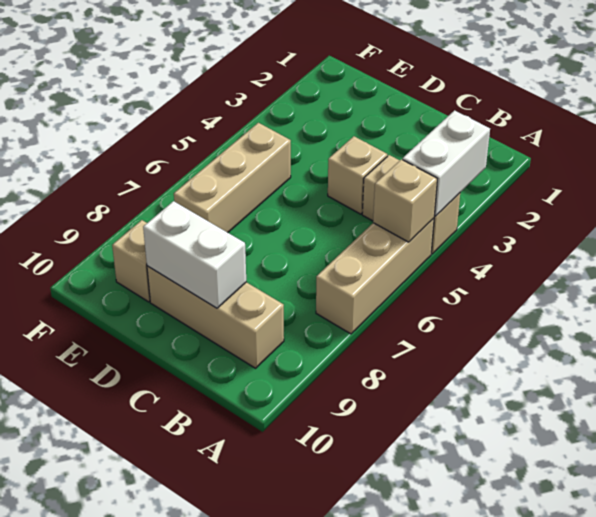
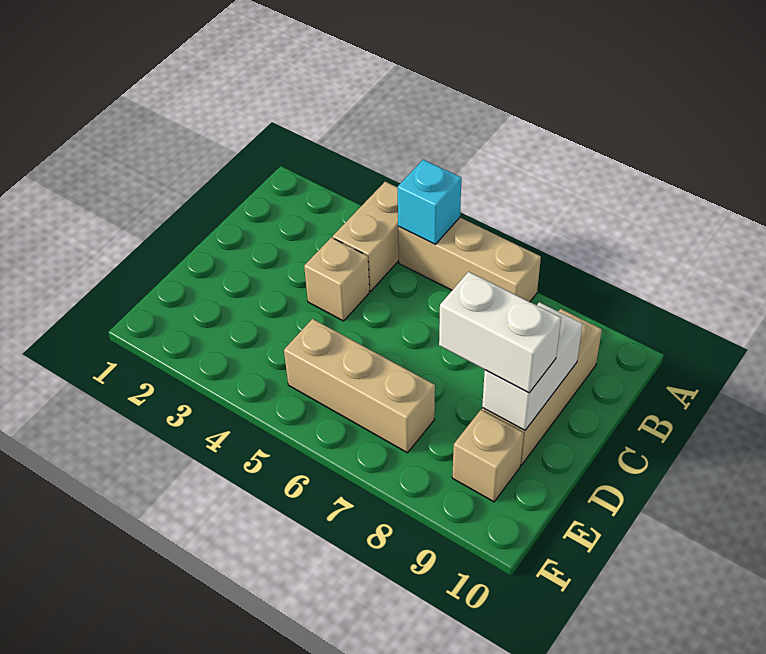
white brick A3:A4 level 2 -> white brick D8:D9 level 3
tan brick A5 level 2 -> cyan brick A5 level 2

